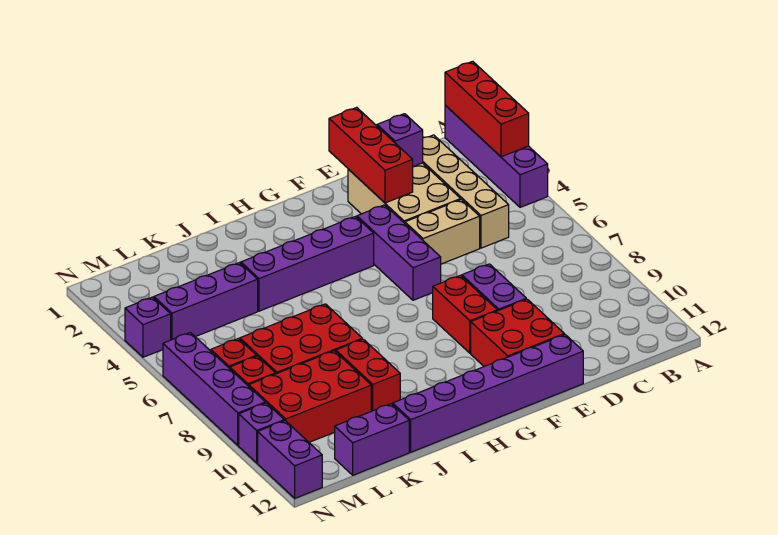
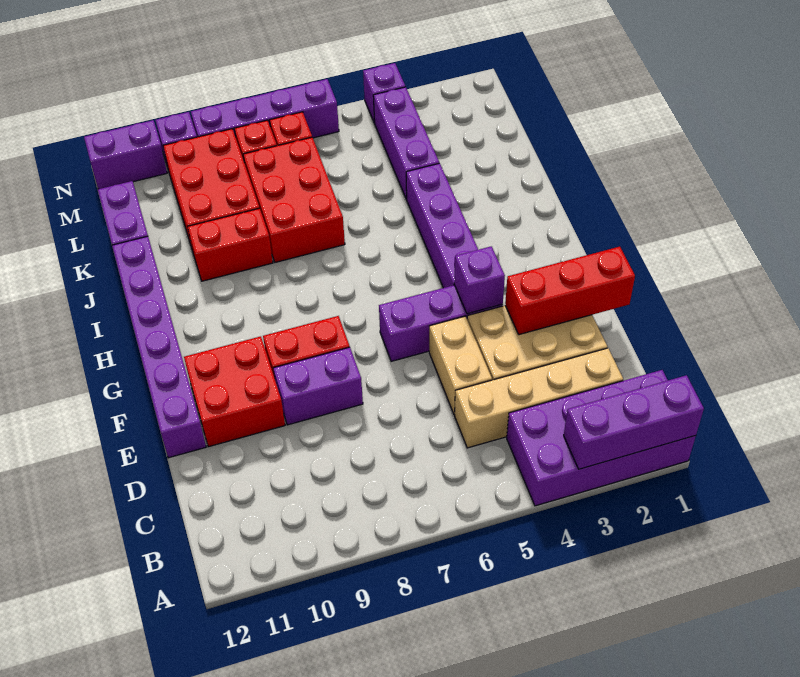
purple brick A1:A4 level 1 -> purple brick A1:B4 level 1
red brick A1:A3 level 2 -> purple brick A1:A3 level 2
purple brick D2 level 2 -> purple brick F4 level 2

